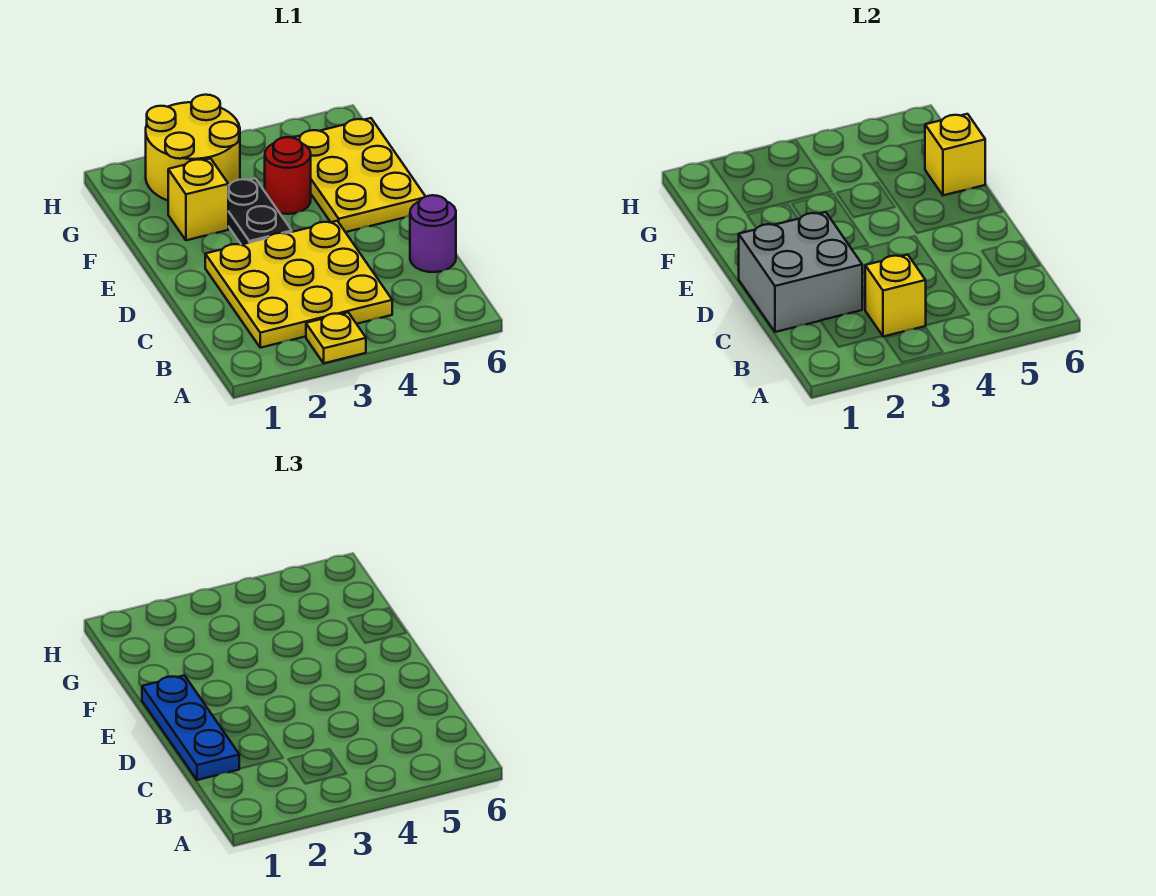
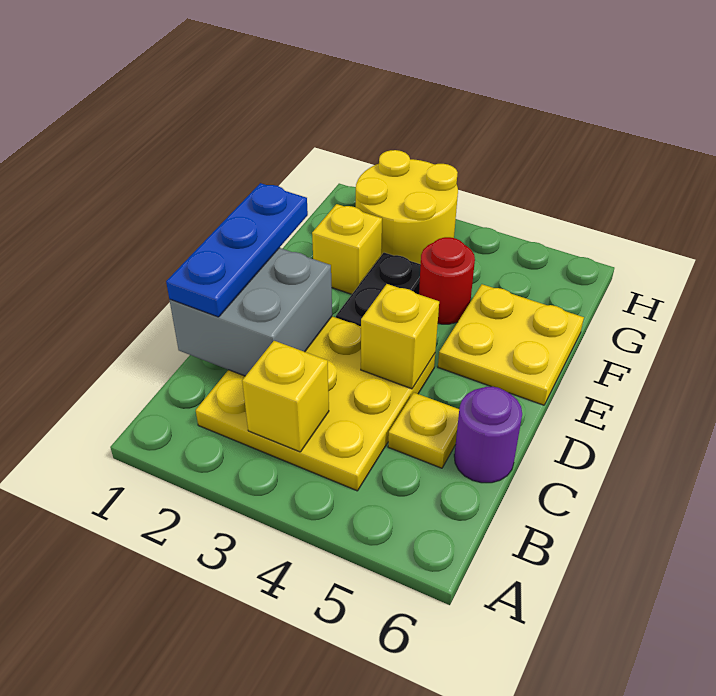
yellow plate A3 level 1 -> yellow plate C5 level 1
yellow plate E5:G6 level 1 -> yellow plate E5:F6 level 1
yellow brick F6 level 2 -> yellow brick D4 level 2

